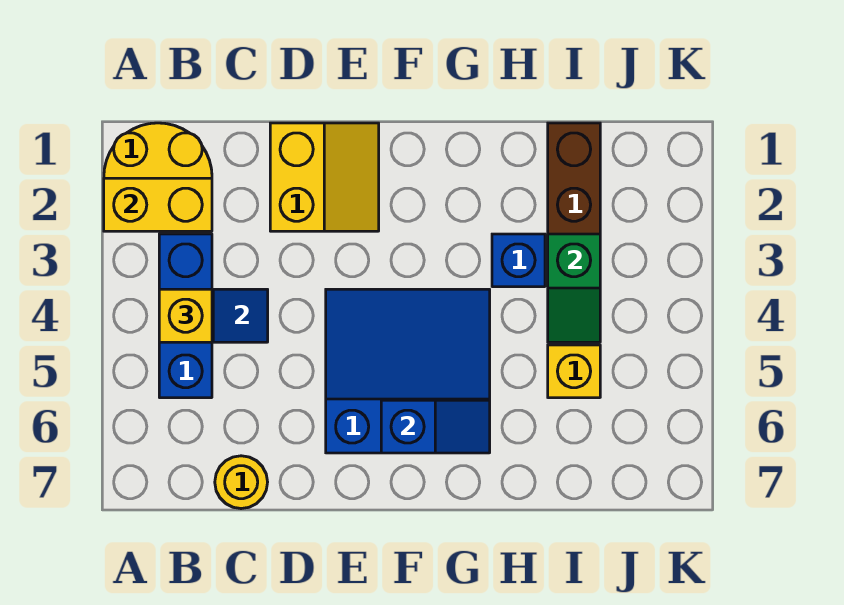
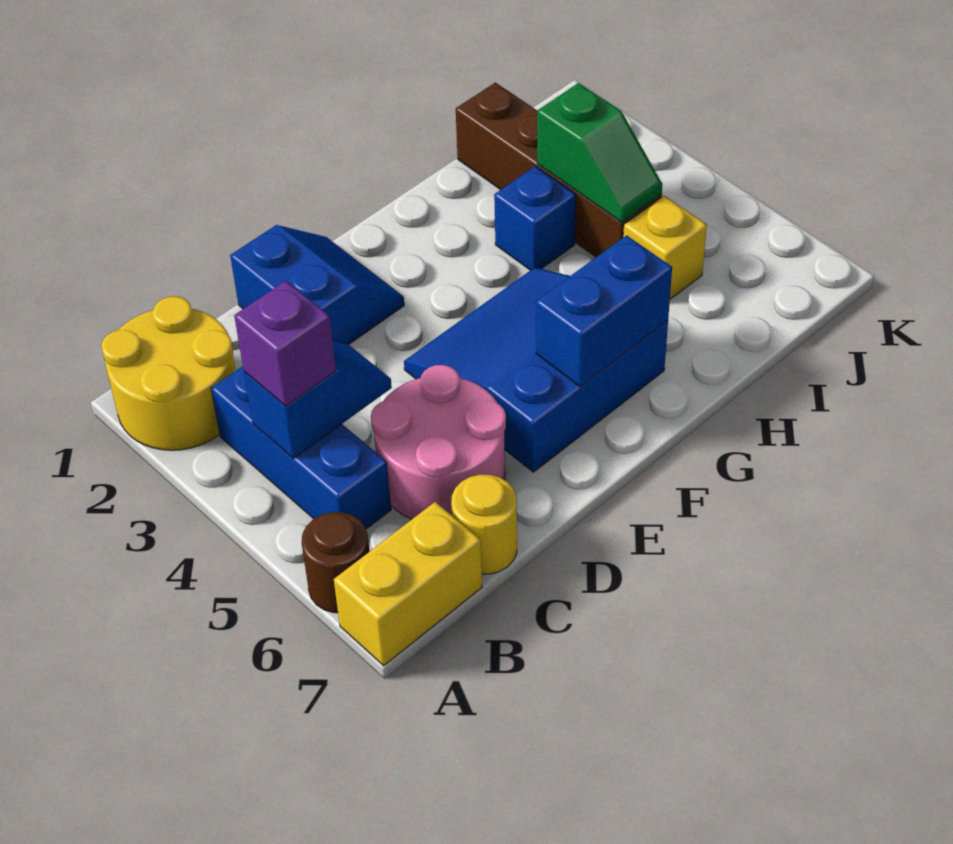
yellow brick A2:B2 level 2 -> yellow brick A7:B7 level 1
none -> brown round brick A6 level 1
yellow brick B4 level 3 -> purple brick B4 level 3
none -> pink round brick C5:D6 level 1
yellow slope D1:E2 level 1 top D -> blue slope D1:E2 level 1 top D
blue slope F6:G6 level 2 top F -> blue brick F6:G6 level 2

